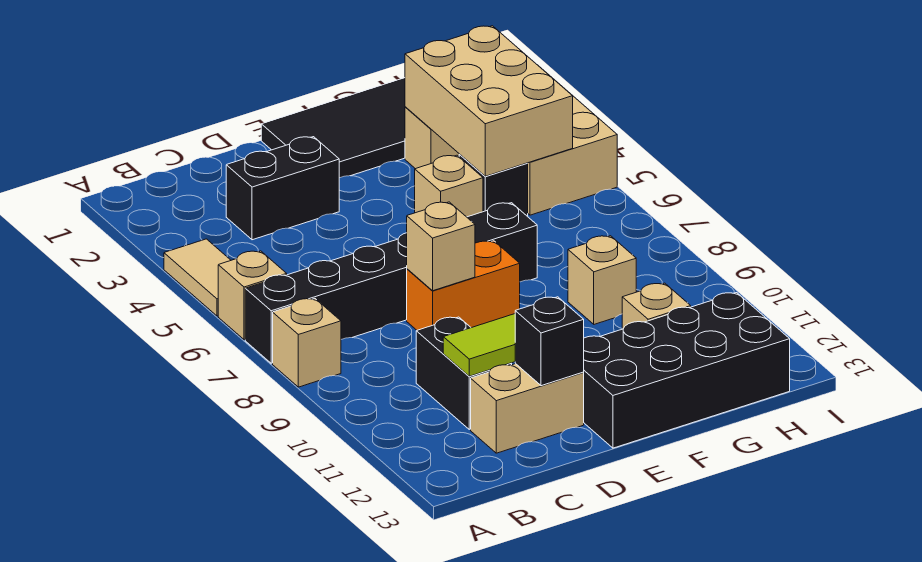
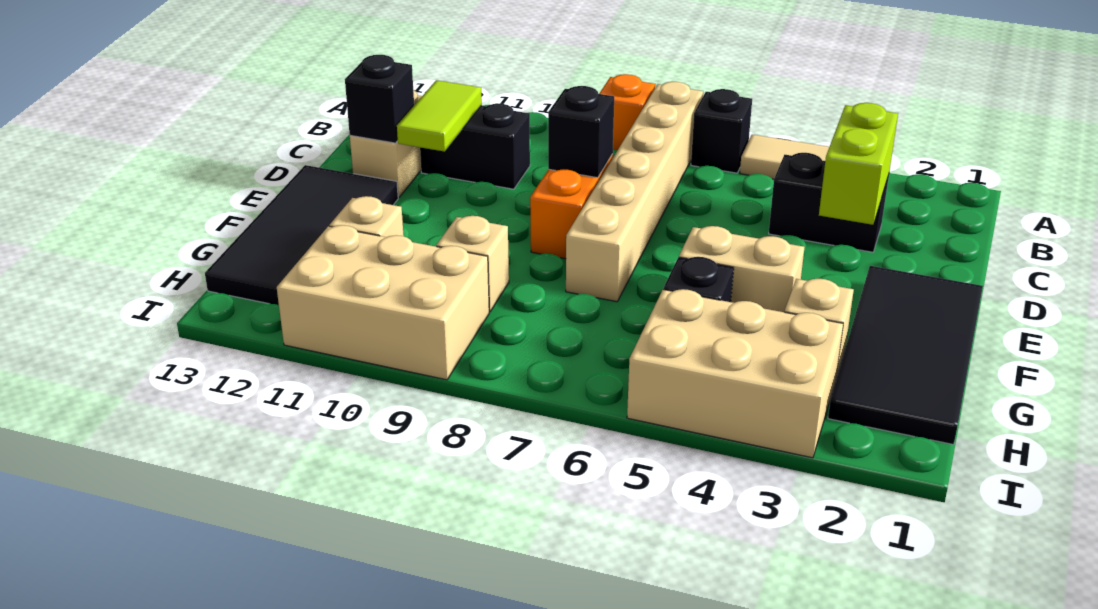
tan brick A6 level 1 -> black brick A6 level 1
black brick A7:F7 level 1 -> tan brick A7:F7 level 1
tan brick A8 level 1 -> orange brick A8 level 1
black brick C3:D3 level 1 -> black brick C3:C4 level 1
none -> lime brick C3:D3 level 2
tan brick D8 level 2 -> black brick D8 level 2
black brick E12:H13 level 1 -> black tile E12:H13 level 1
tan brick F5 level 1 -> tan brick F4:F5 level 1
tan brick G3:H5 level 2 -> tan brick H9:I11 level 1

